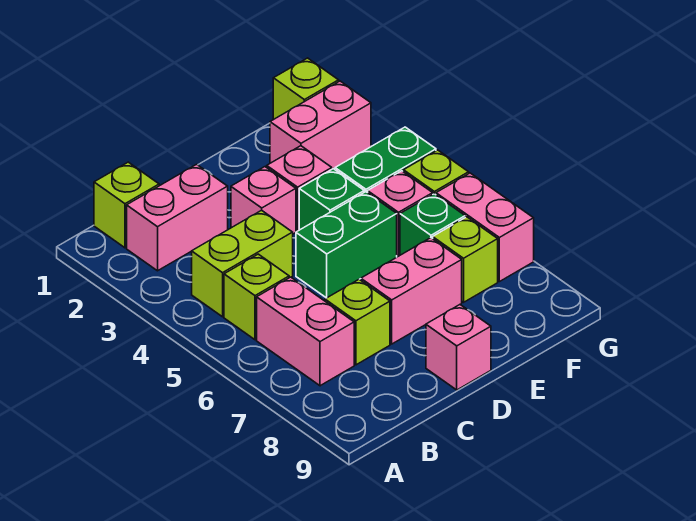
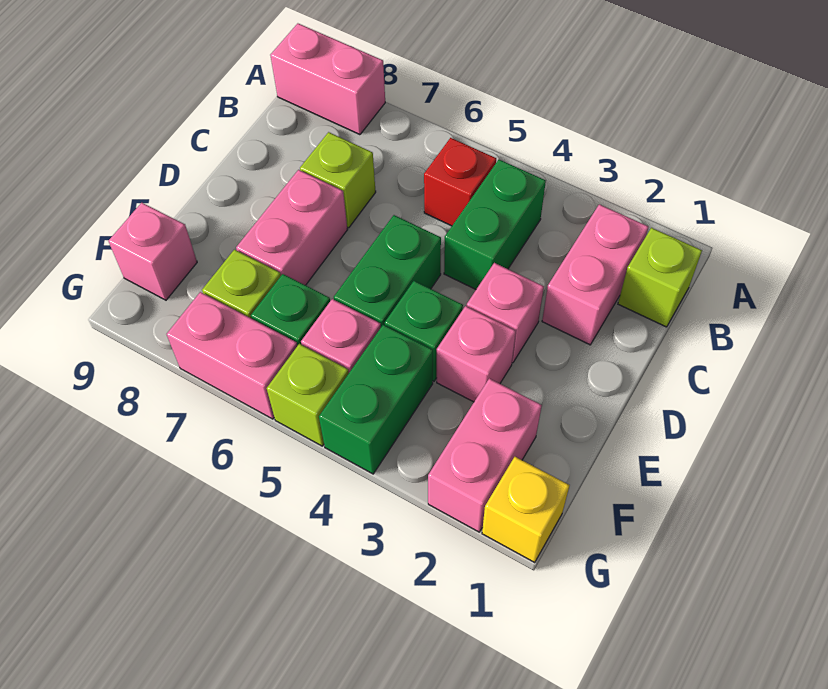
lime brick B4:C4 level 1 -> green brick B4:C4 level 1
lime brick B5 level 1 -> red brick B5 level 1
pink brick B6:B7 level 1 -> pink brick A8:A9 level 1
pink brick D9 level 1 -> pink brick F9 level 1
lime brick G1 level 1 -> yellow brick G1 level 1

